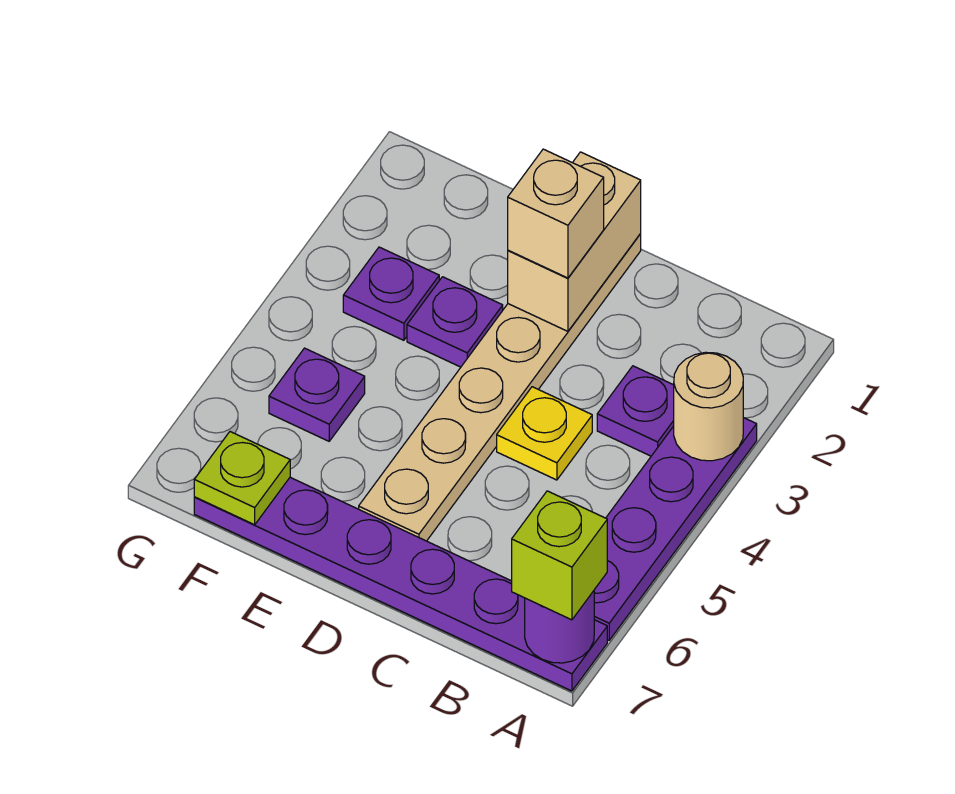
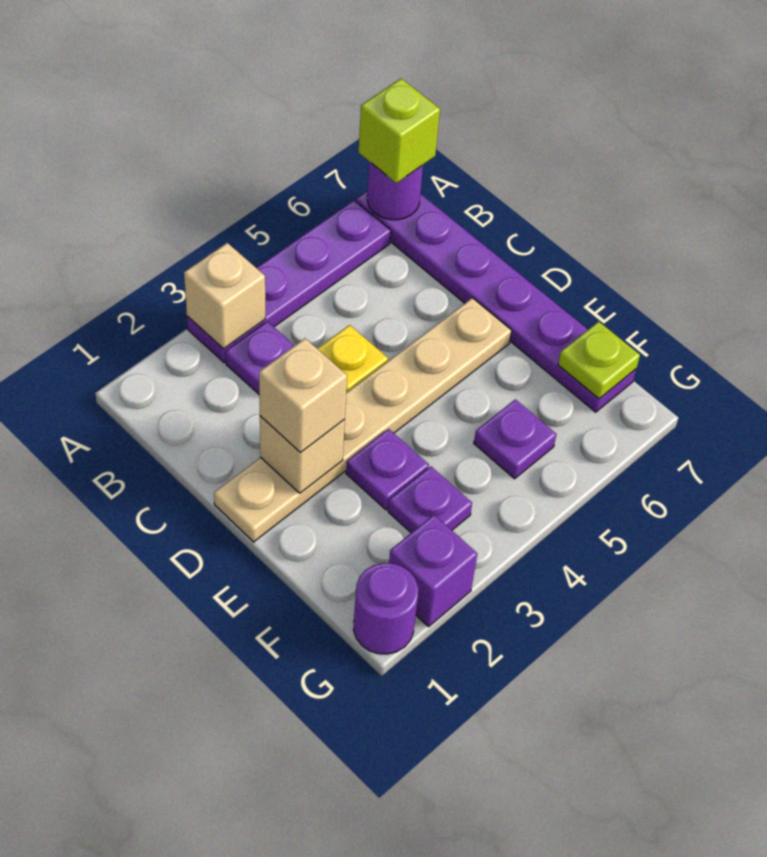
tan round brick A3 level 2 -> tan brick A3 level 2
tan brick D1:D2 level 2 -> tan brick D2 level 2
none -> purple round brick G1 level 1
none -> purple brick G2 level 1

